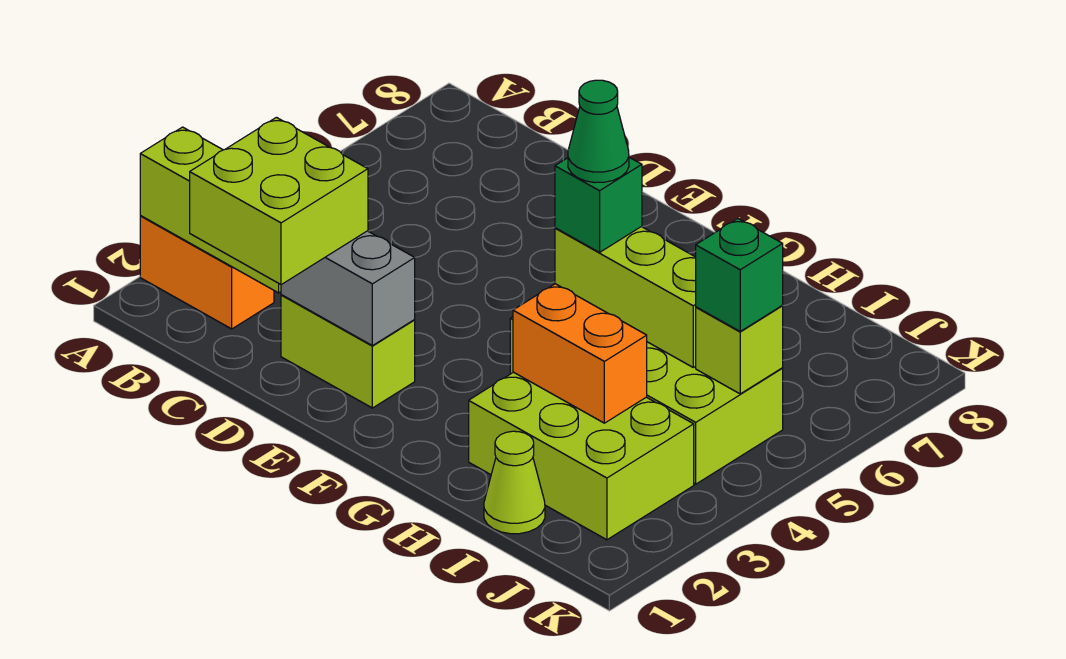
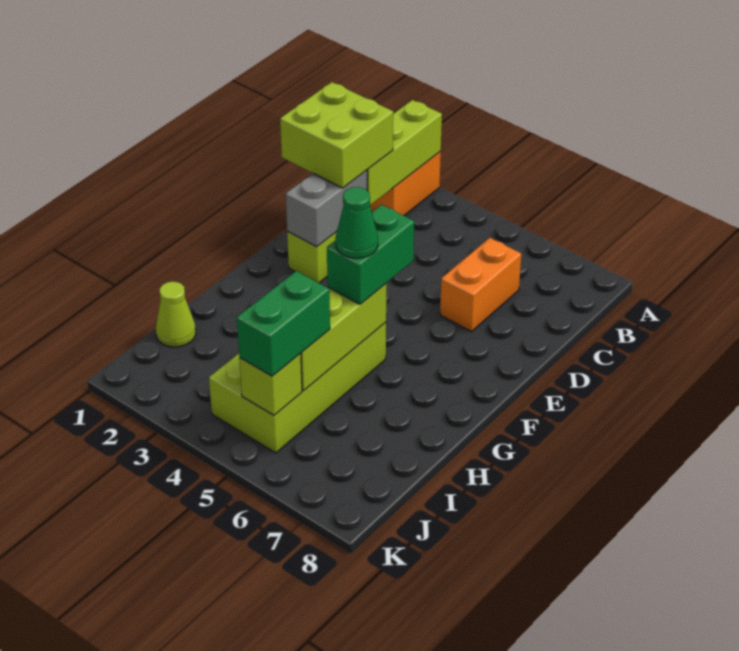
green brick G5 level 3 -> green brick F5:G5 level 3
lime brick H2:J3 level 1 -> none
orange brick H3:I3 level 2 -> orange brick C6:D6 level 1
green brick J5 level 3 -> green brick I5:J5 level 3

